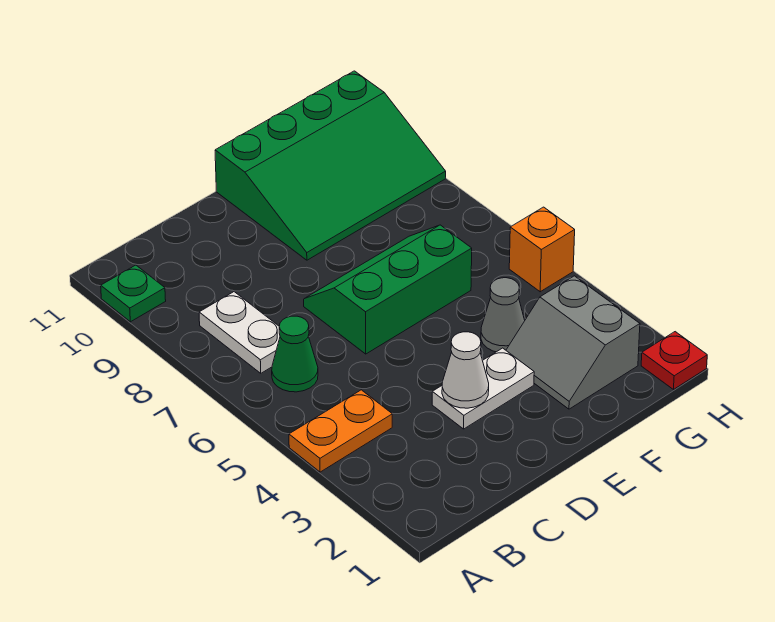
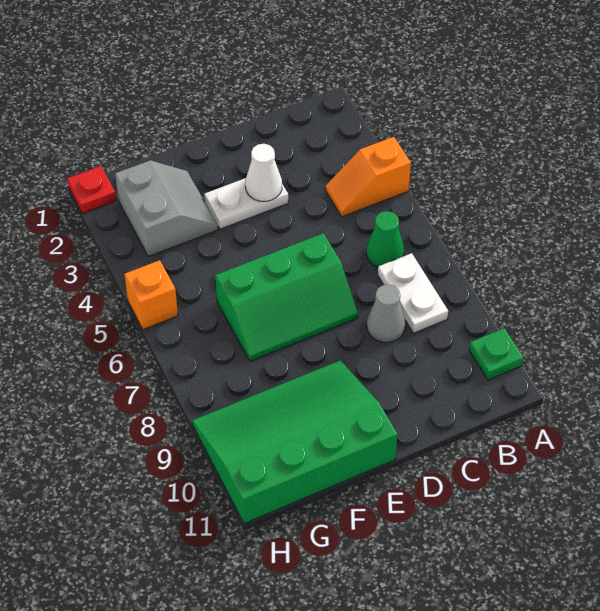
orange plate A4:B4 level 1 -> orange slope A4:B4 level 1 top A
grey cone F4 level 1 -> grey cone C8 level 1

